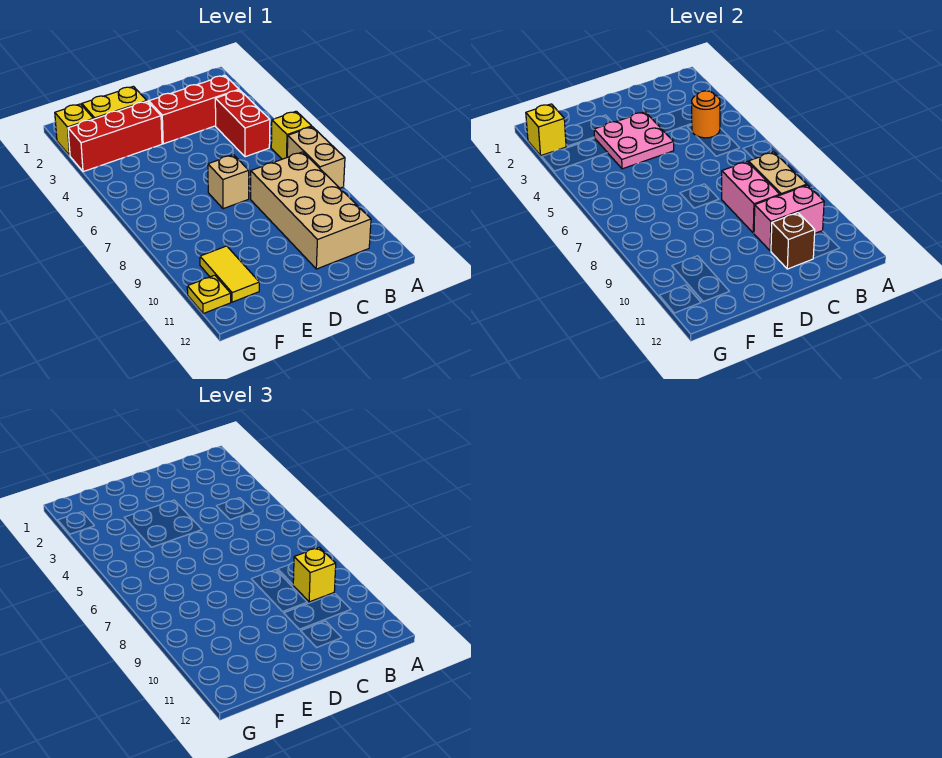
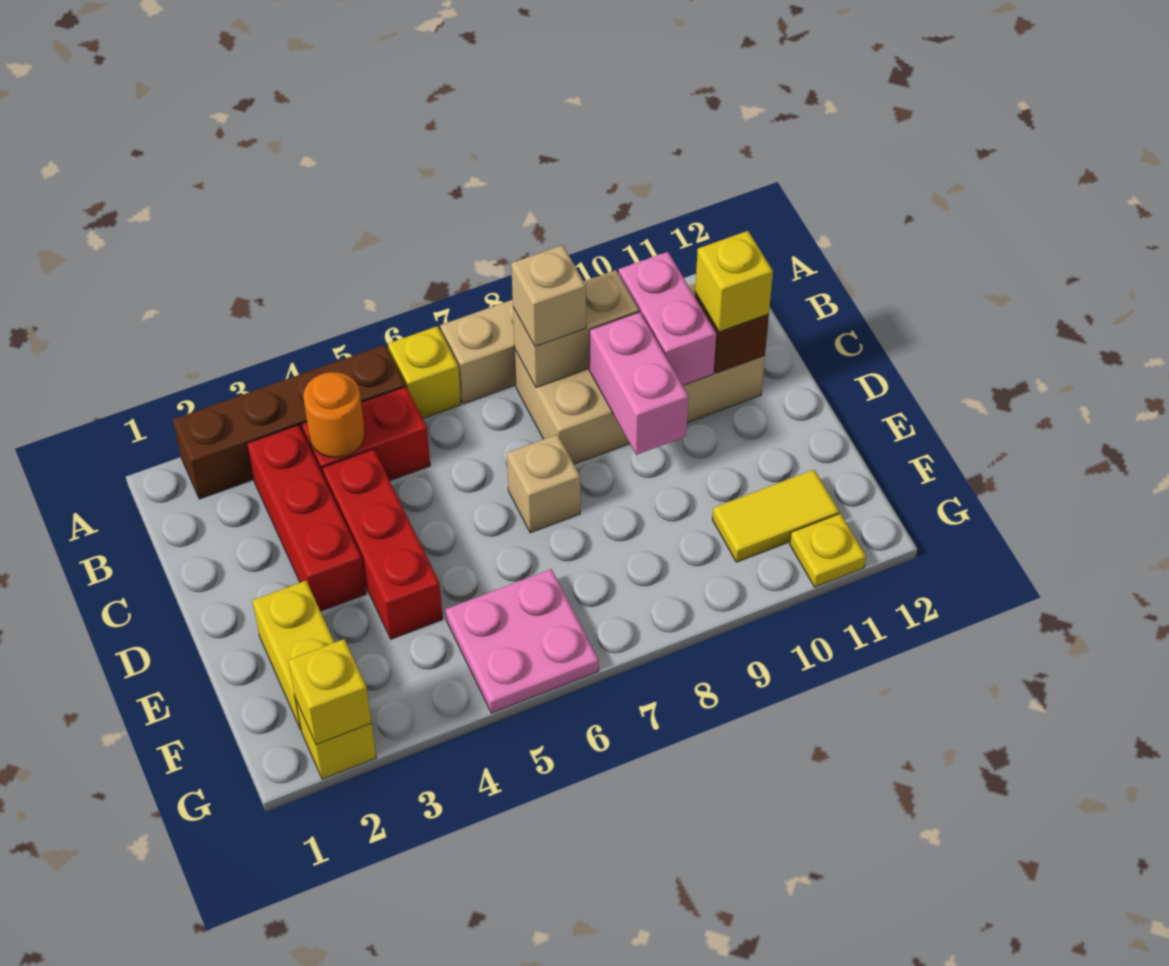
none -> brown brick A2:A5 level 1
none -> tan brick B8 level 3
yellow brick B9 level 3 -> yellow brick C11 level 3
pink brick C8:C9 level 2 -> pink brick C9:D9 level 2
pink plate D3:E4 level 2 -> pink plate F5:G6 level 1
red brick E3:G3 level 1 -> red brick C4:E4 level 1

